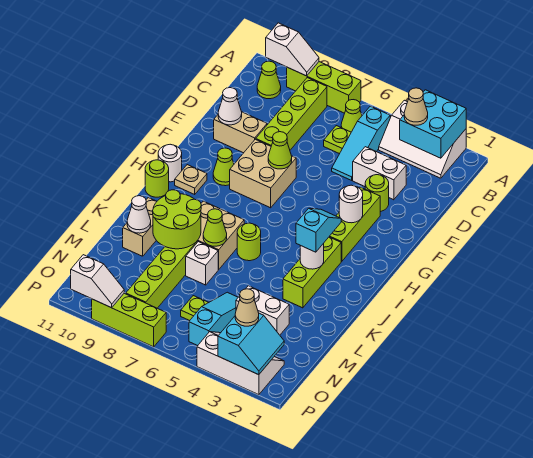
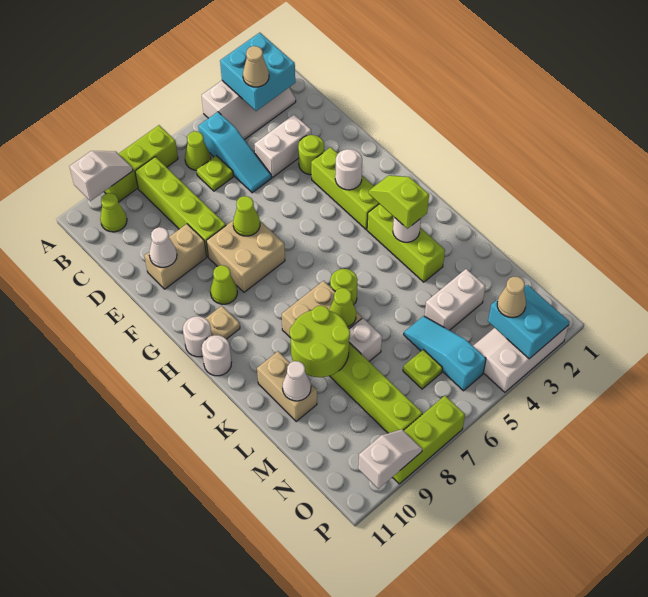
cyan slope I3:J3 level 3 top J -> lime slope I3:J3 level 3 top J
lime round brick I11 level 1 -> white round brick I11 level 1

